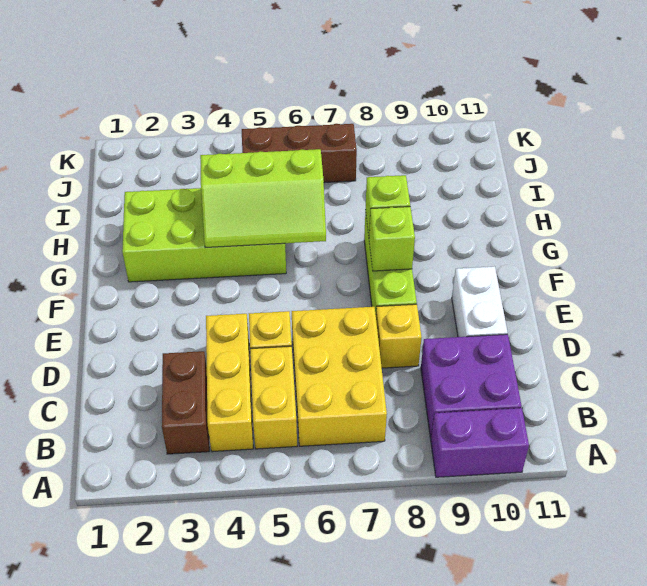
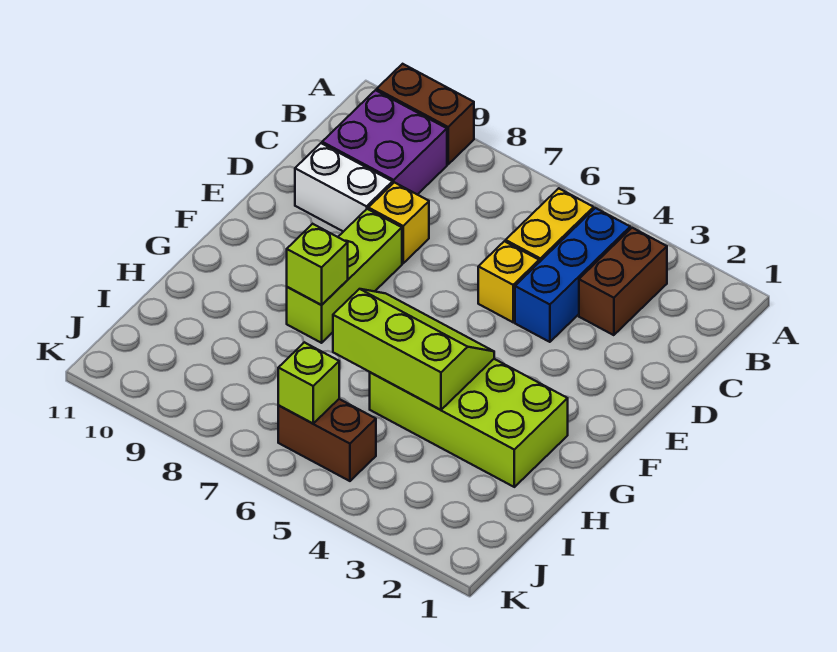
purple brick A9:A10 level 1 -> brown brick A9:A10 level 1
yellow brick B4:D4 level 1 -> blue brick B4:D4 level 1
yellow brick B6:D7 level 1 -> none
white brick D10:E10 level 1 -> white brick D9:D10 level 1
lime brick F8 level 2 -> lime brick J6 level 2
brown brick J5:J7 level 1 -> brown brick J5:J6 level 1

